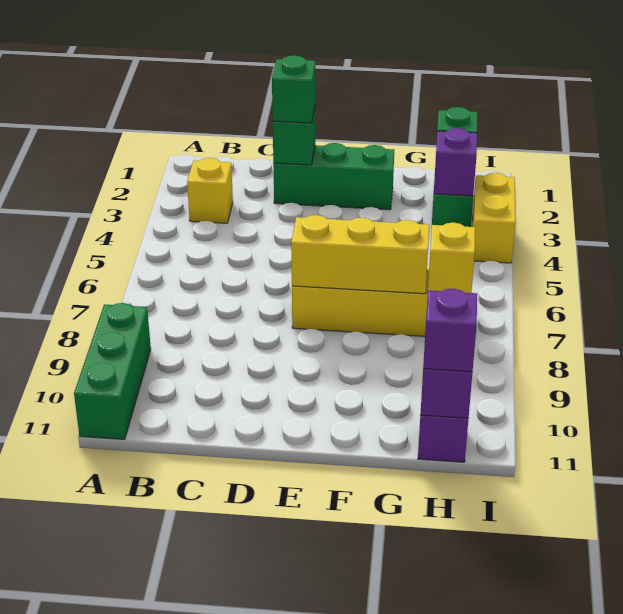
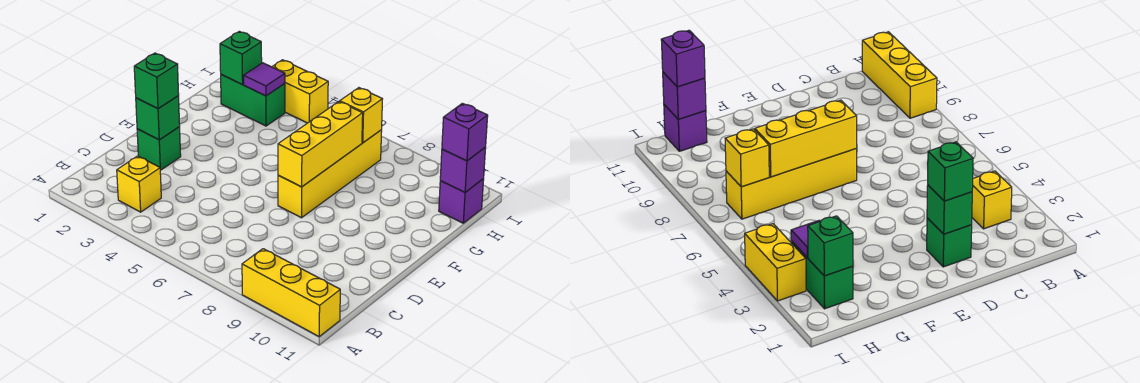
green brick A9:A11 level 1 -> yellow brick A9:A11 level 1
green brick D2:F2 level 1 -> green brick D2 level 1
purple brick H3 level 2 -> purple tile H3 level 2

